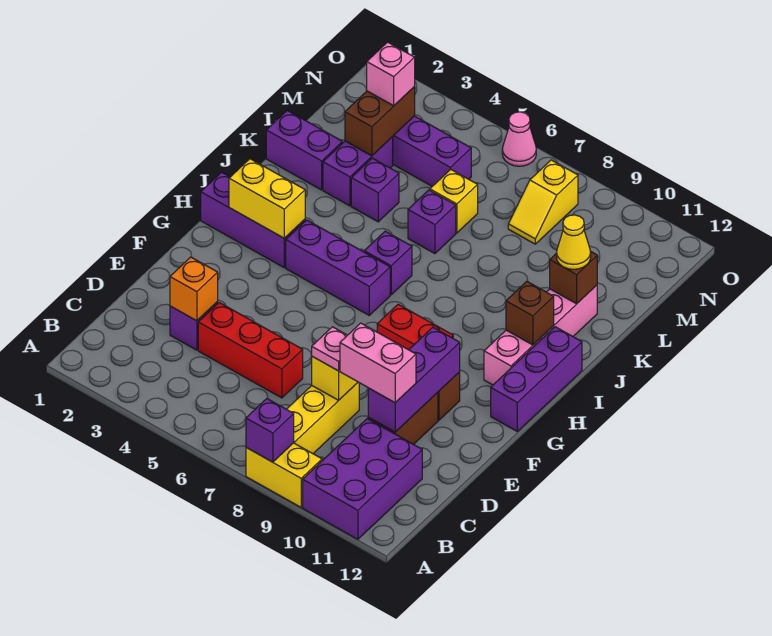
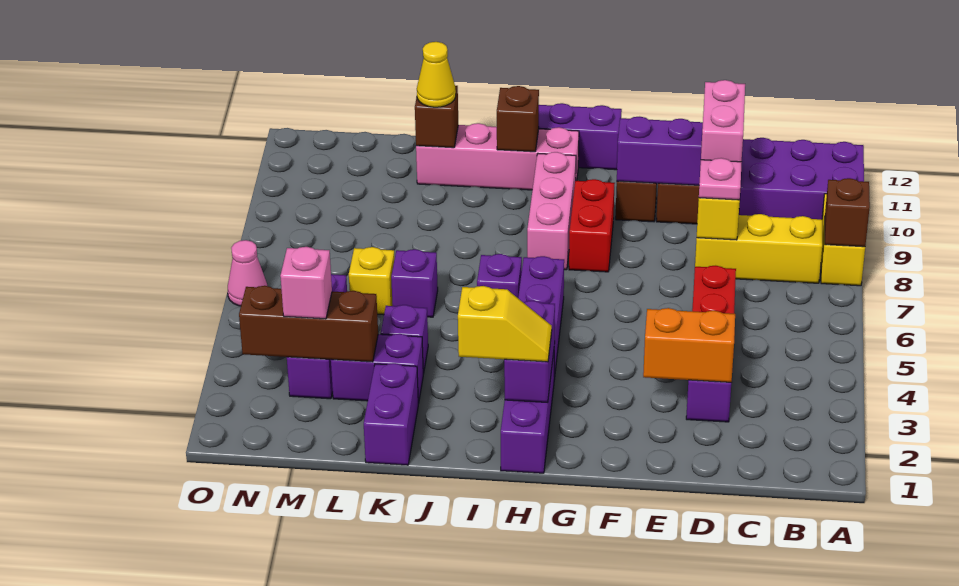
purple brick A8 level 2 -> brown brick A8 level 2
orange brick D3 level 2 -> orange brick D3:E3 level 2
yellow brick H2:H3 level 2 -> purple brick H2:H3 level 2
none -> pink brick H8:H10 level 1
brown brick L3:M3 level 2 -> brown brick L3:N3 level 2
yellow slope M8:N8 level 1 top N -> yellow slope H2:I2 level 3 top I

